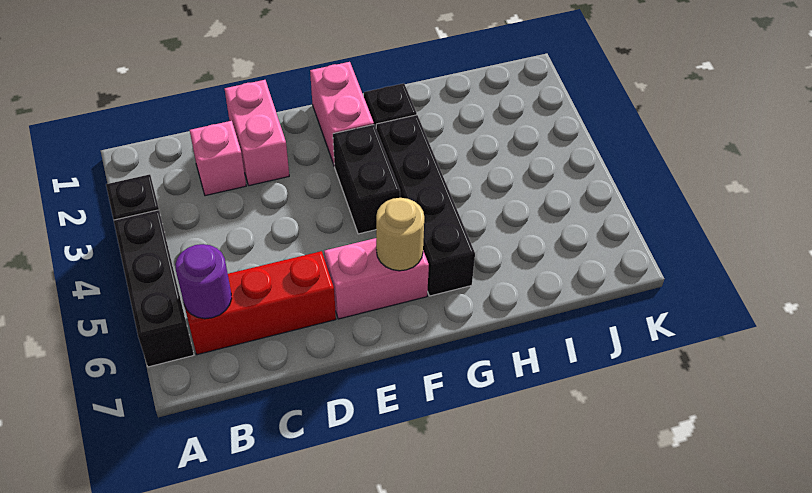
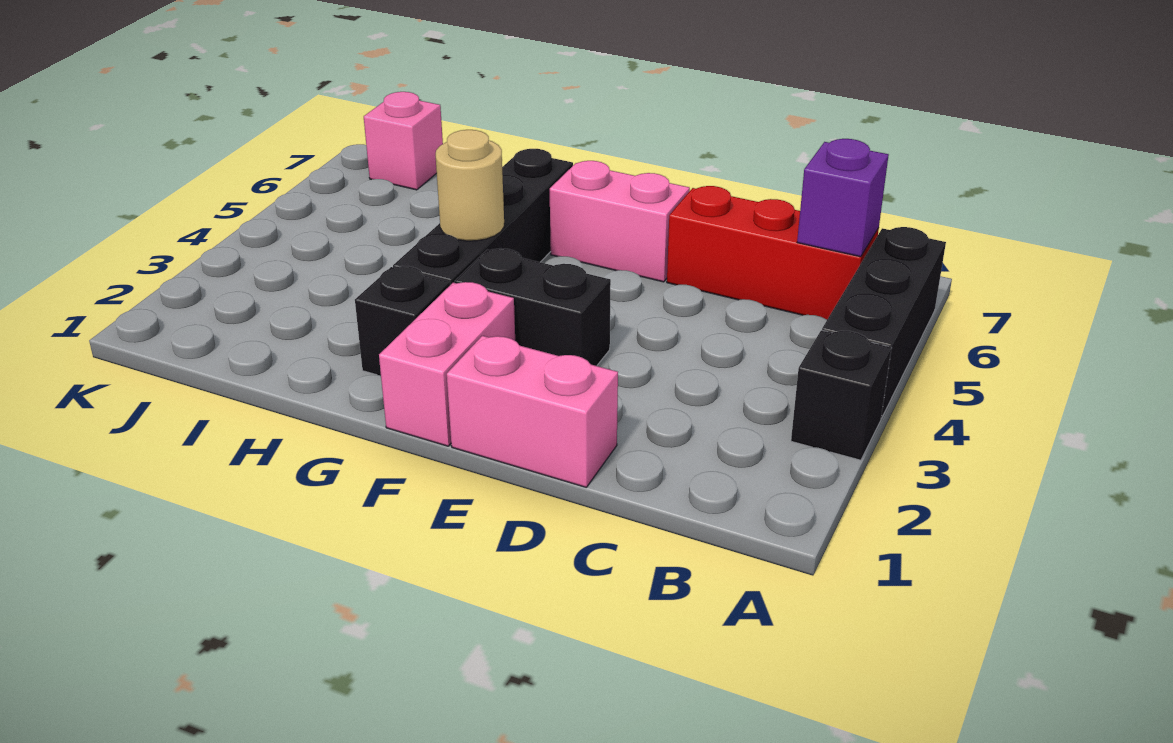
purple round brick B6 level 2 -> purple brick B6 level 2
pink brick C2 level 1 -> pink brick J7 level 1
pink brick D1:D2 level 1 -> pink brick D1:E1 level 1
black brick F3:F4 level 1 -> black brick E3:F3 level 1
tan round brick F6 level 2 -> tan round brick G4 level 2

